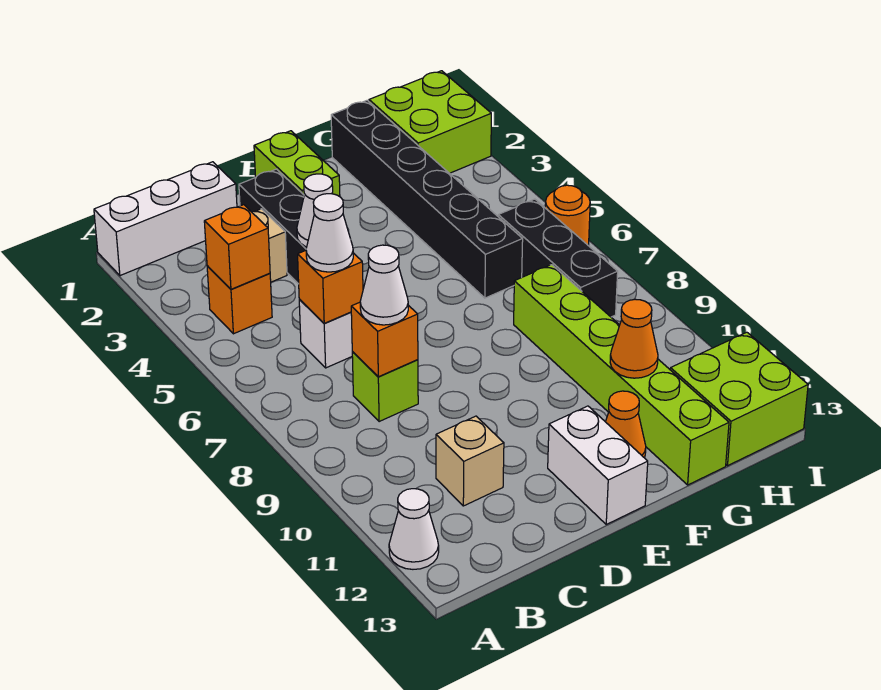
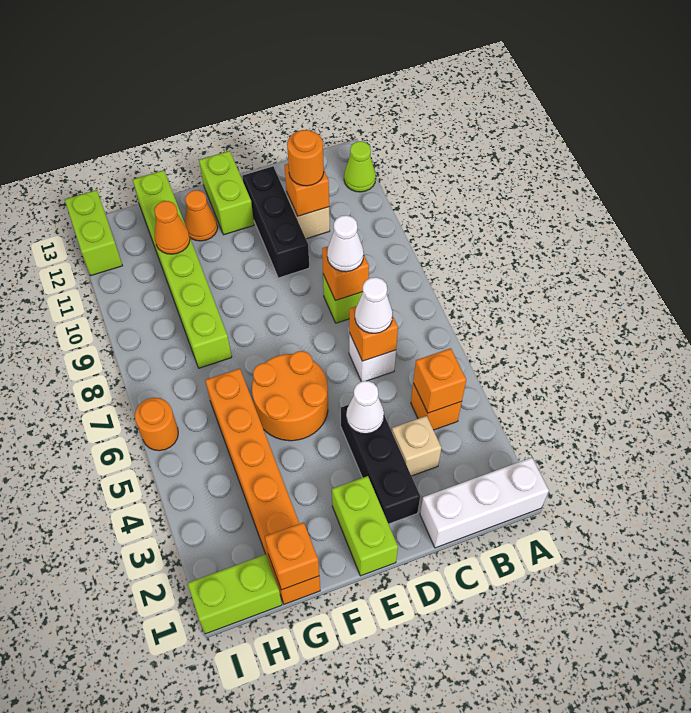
white cone A12 level 1 -> lime cone A12 level 1
none -> orange brick C11 level 2
none -> orange round brick C11 level 3
none -> orange round brick E5:F6 level 1
white brick E12:E13 level 1 -> lime brick E12:E13 level 1
black brick G1:G6 level 1 -> orange brick G1:G6 level 1
none -> orange brick G1 level 2
lime brick H1:I2 level 1 -> lime brick H1:I1 level 1
black brick H6:H8 level 1 -> black brick D10:D12 level 1
lime brick H12:I13 level 1 -> lime brick I12:I13 level 1

